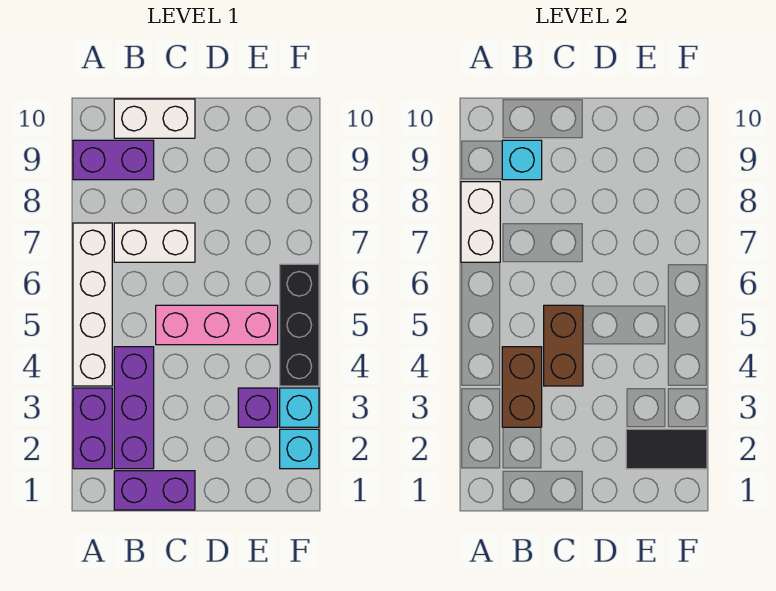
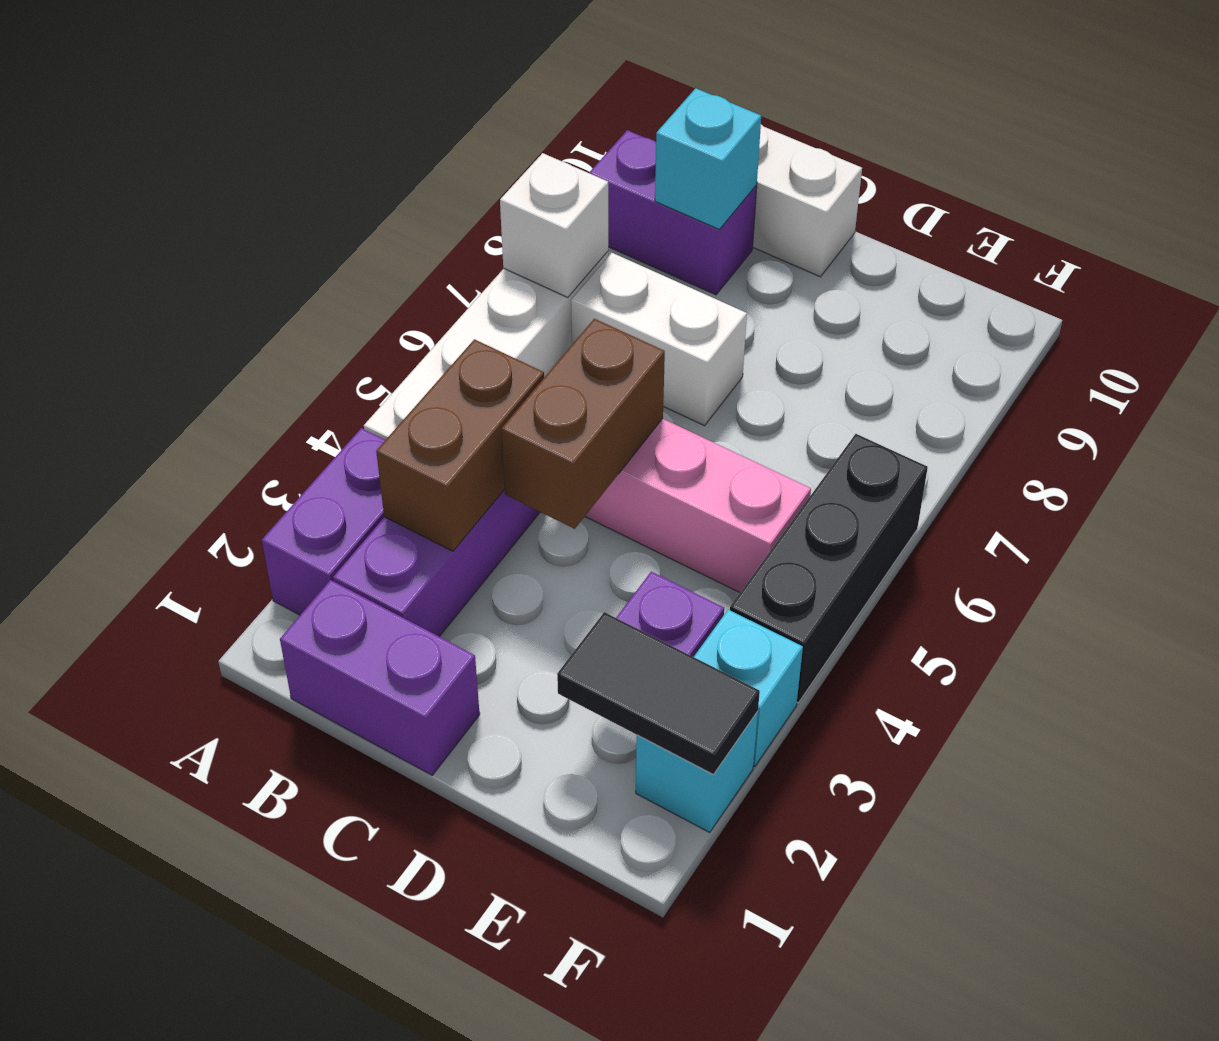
white brick A7:A8 level 2 -> white brick A7 level 2

